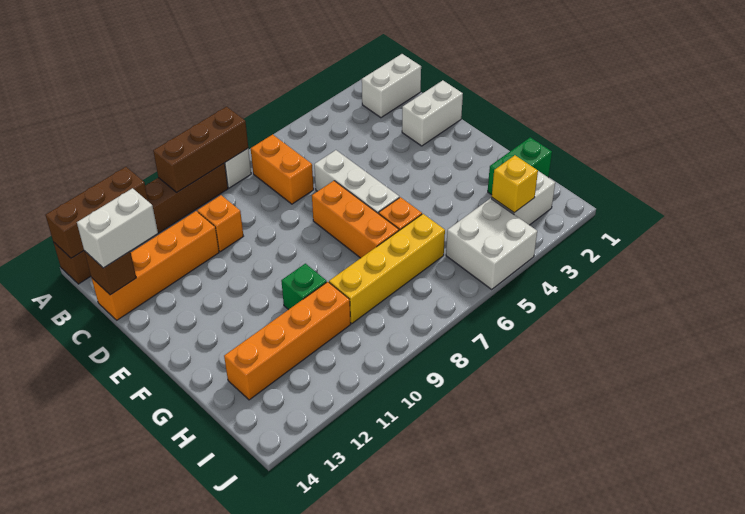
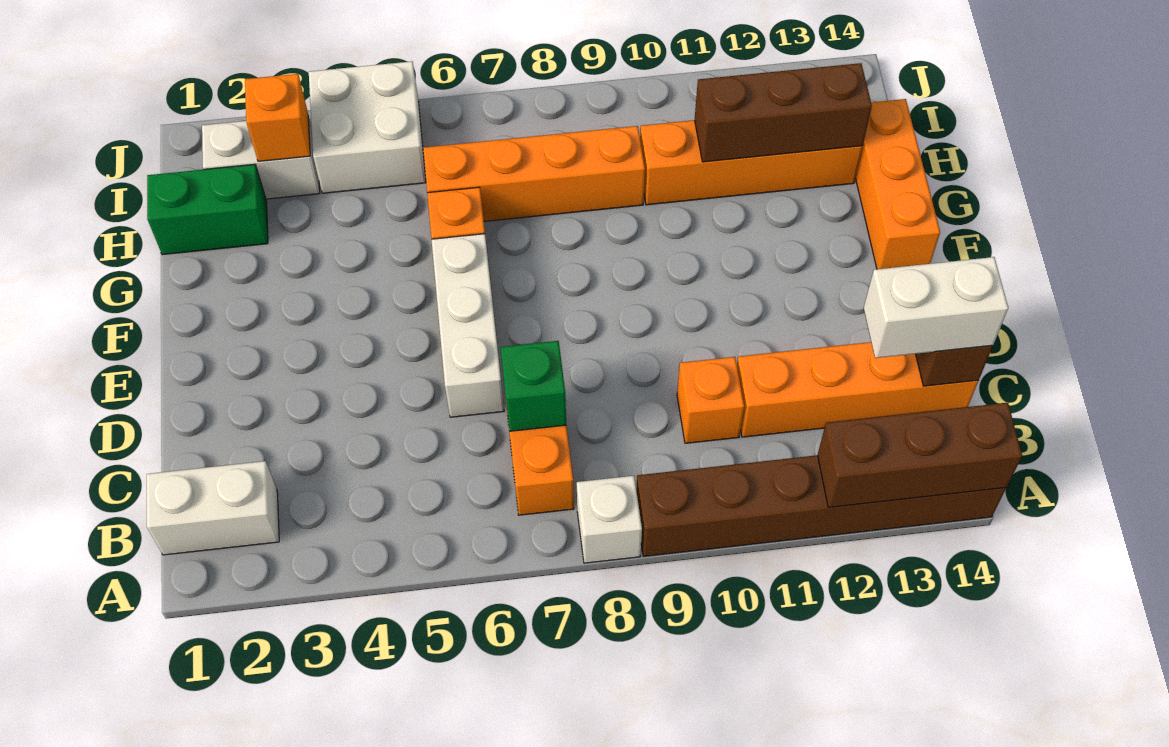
brown brick A8:A10 level 2 -> brown brick H11:H13 level 2
white brick D1:D2 level 1 -> none
orange brick E7:G7 level 1 -> orange brick F14:H14 level 1
green brick G10 level 1 -> green brick C7 level 2
yellow brick H6:H9 level 1 -> orange brick H6:H9 level 1
yellow brick I3 level 2 -> orange brick I3 level 2

